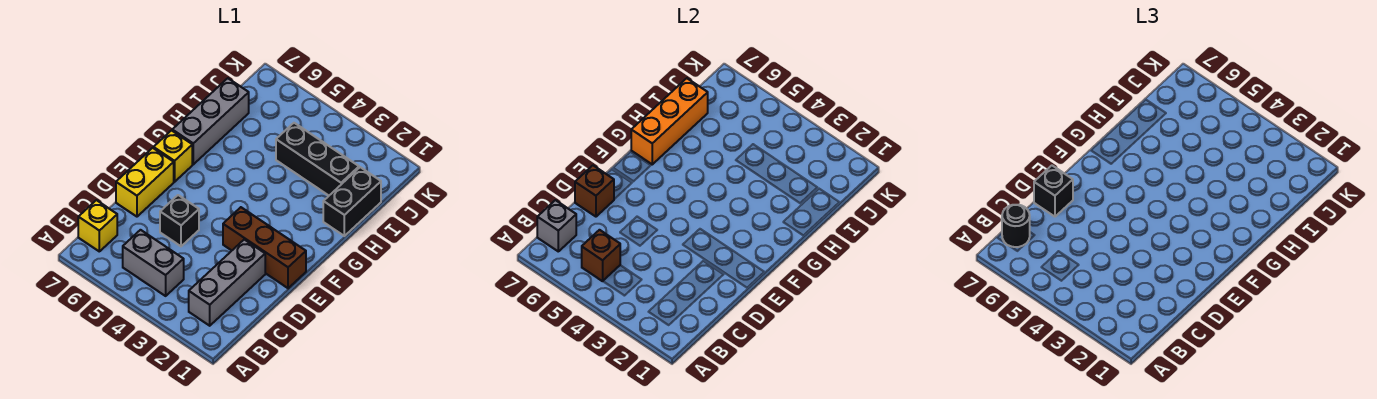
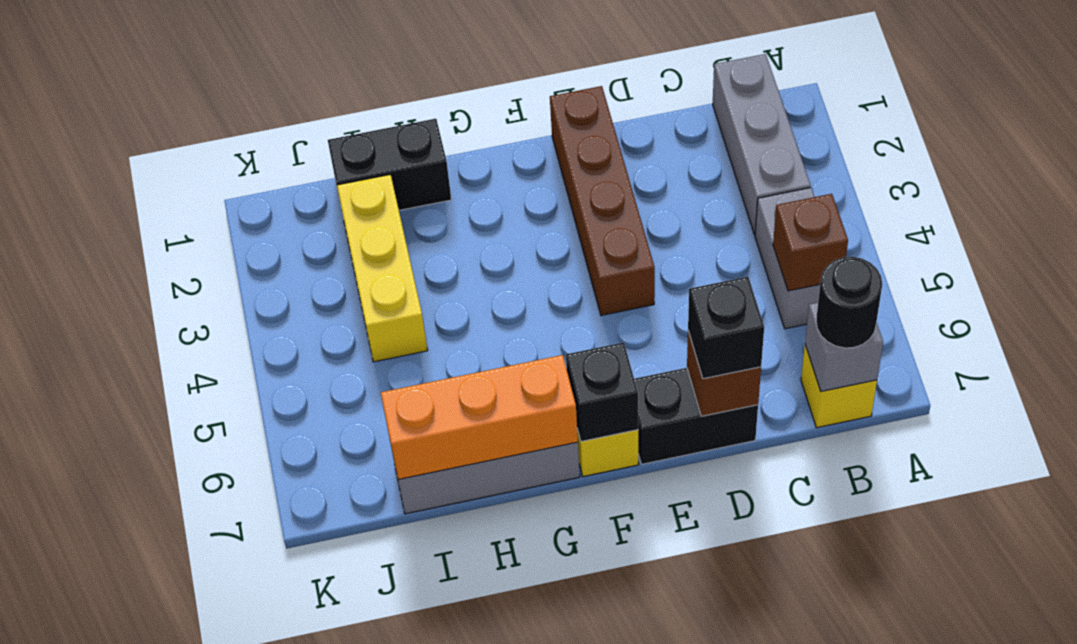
grey brick B2:D2 level 1 -> grey brick B1:B3 level 1
black brick D5 level 1 -> black brick F7 level 2
yellow brick D7:E7 level 1 -> black brick D7:E7 level 1
brown brick E1:E3 level 1 -> brown brick E1:E4 level 1
black brick I2:I4 level 1 -> yellow brick I2:I4 level 1

